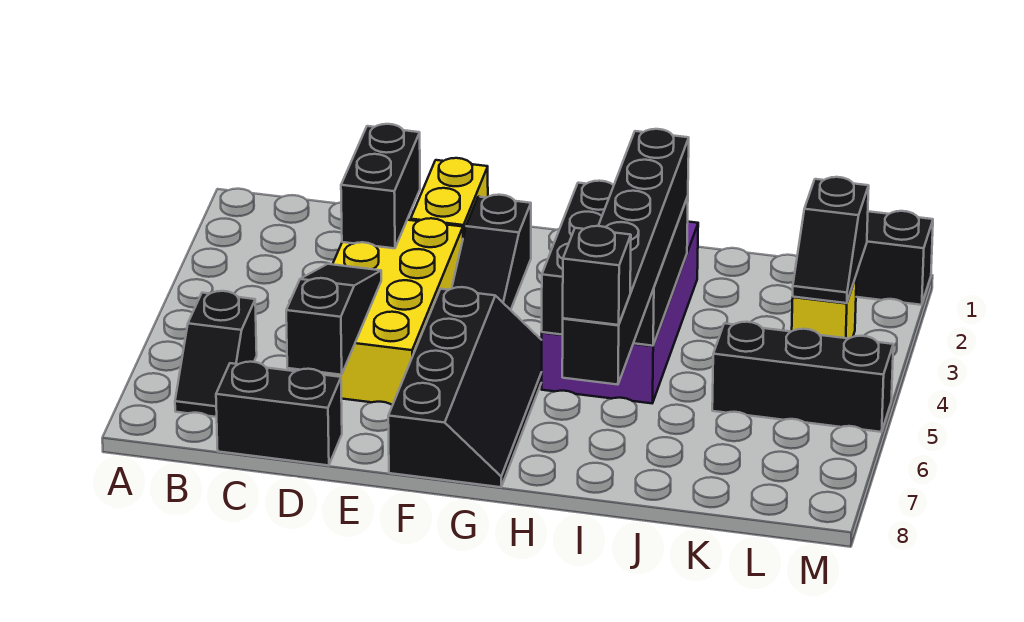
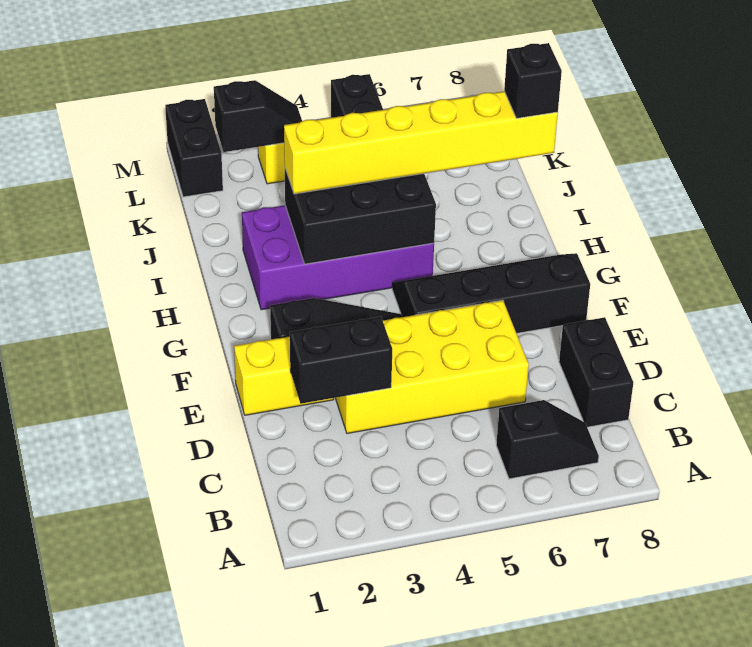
black slope D5:D7 level 2 top 7 -> none
black brick I3:I8 level 3 -> yellow brick I3:I8 level 3

